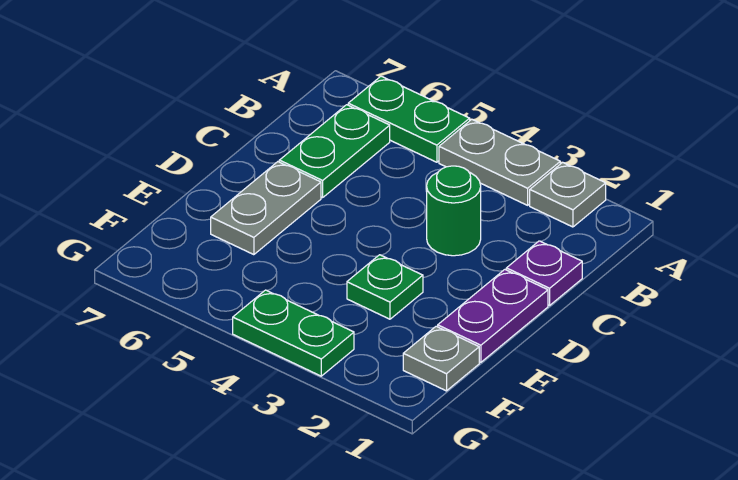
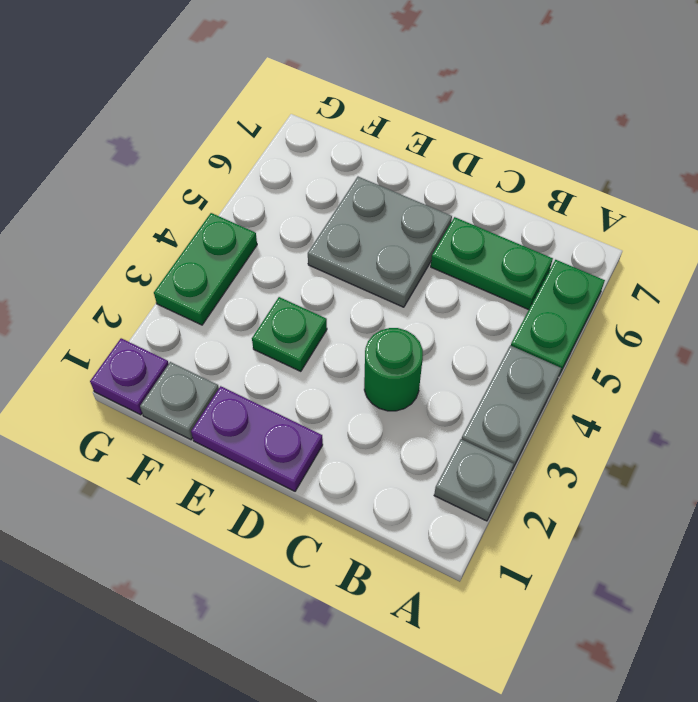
purple plate C1 level 1 -> purple plate G1 level 1
grey plate D6:E6 level 1 -> grey plate D5:E6 level 1

